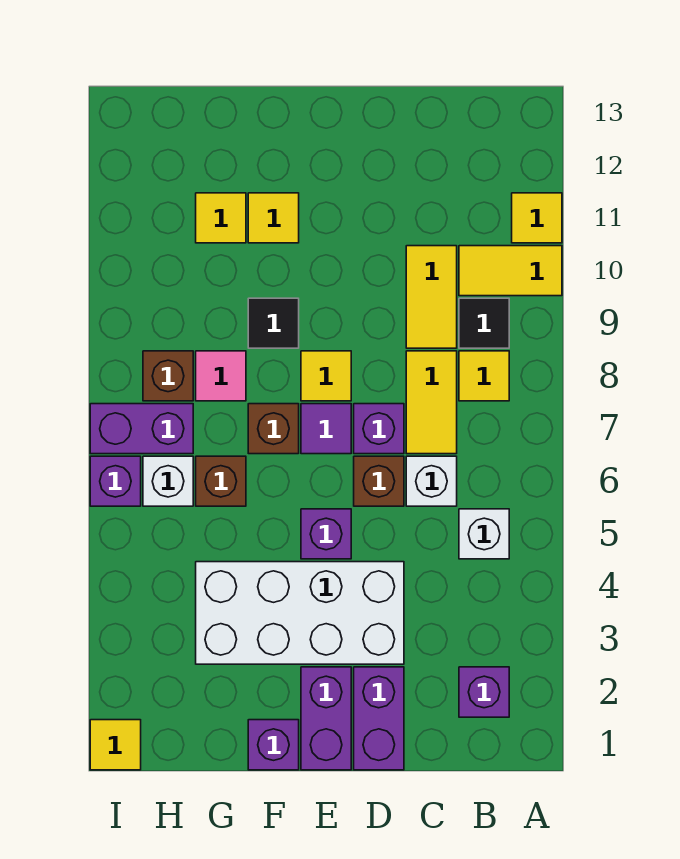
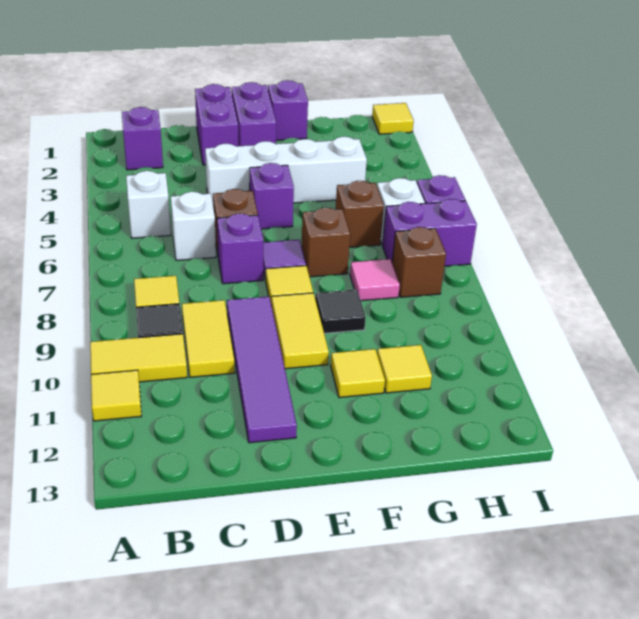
yellow tile C7:C8 level 1 -> yellow tile E9:E10 level 1
white brick D3:G4 level 1 -> white brick D4:G4 level 1
none -> purple tile D9:D12 level 1

